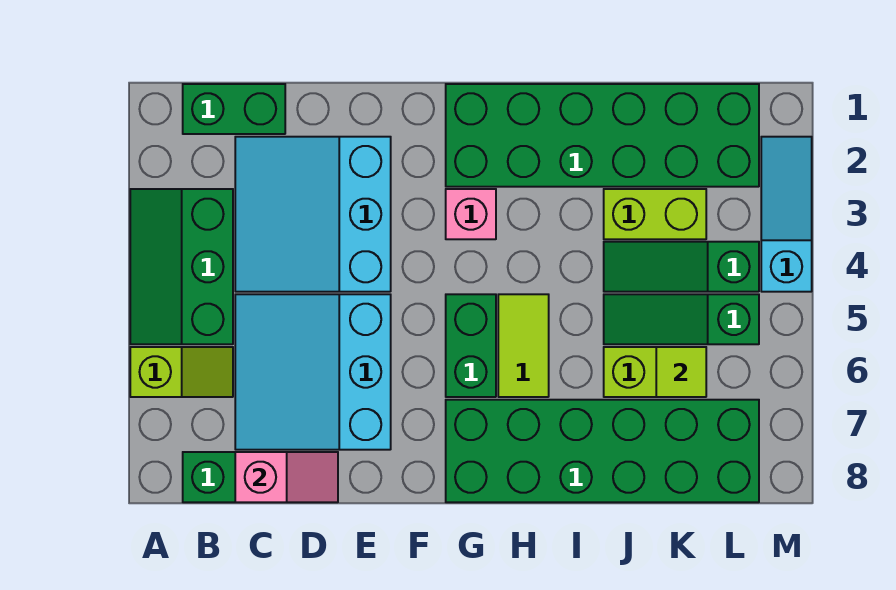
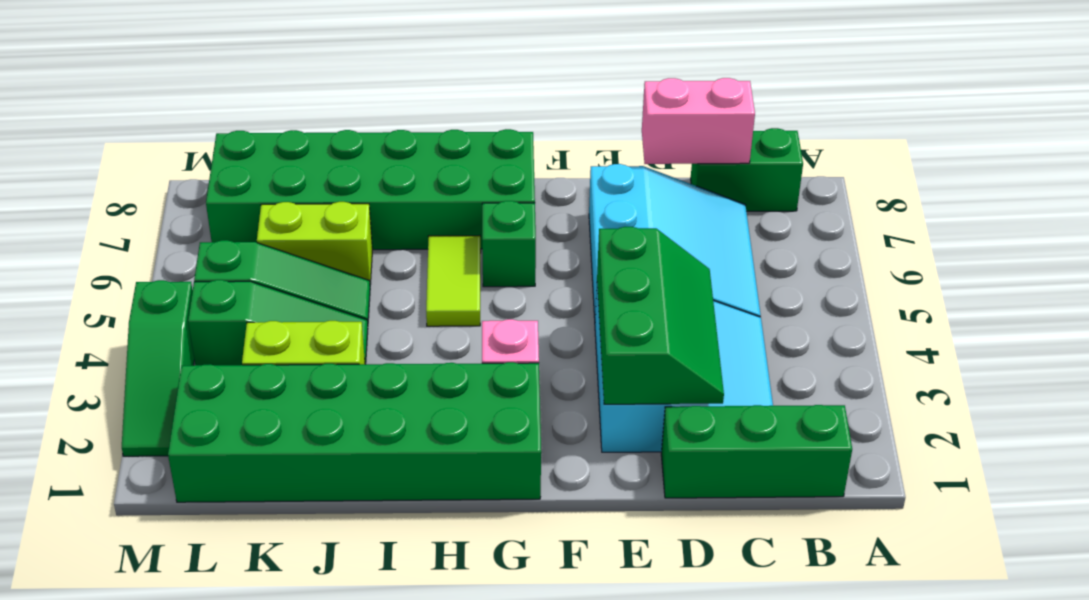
green slope A3:B5 level 1 top B -> green slope D2:E4 level 2 top E
lime slope A6:B6 level 1 top A -> none
green brick B1:C1 level 1 -> green brick B1:D1 level 1
pink slope C8:D8 level 2 top C -> pink brick C8:D8 level 2
green brick G5:G6 level 1 -> green brick G6 level 1
lime tile K6 level 2 -> none
cyan slope M2:M4 level 1 top 4 -> green slope M2:M4 level 1 top 4

